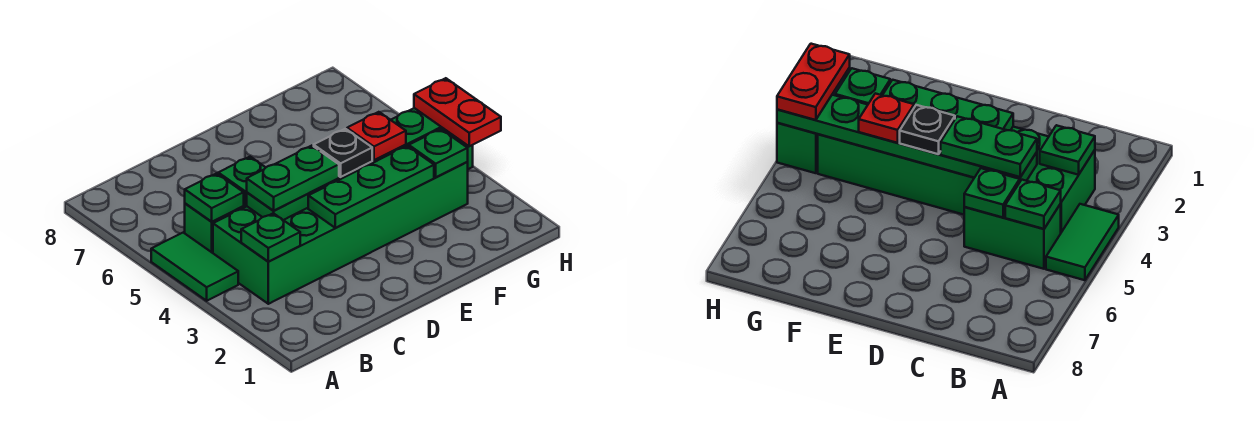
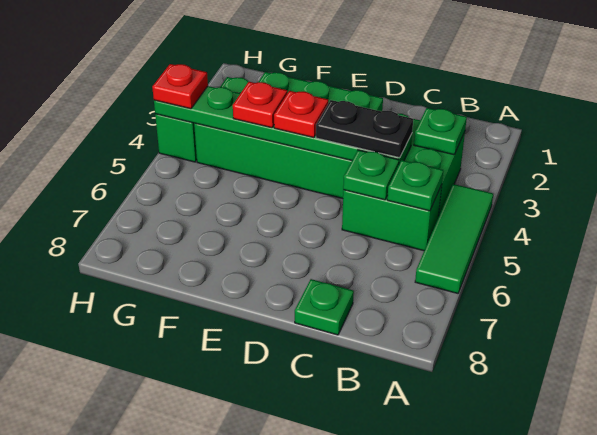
green tile A4:A5 level 1 -> green tile A4:A6 level 1
green plate C4:D4 level 3 -> black plate C4:D4 level 3
black plate E4 level 3 -> red plate E4 level 3
green plate G3 level 2 -> green plate C8 level 1
red plate H3:H4 level 3 -> red plate H4 level 3

